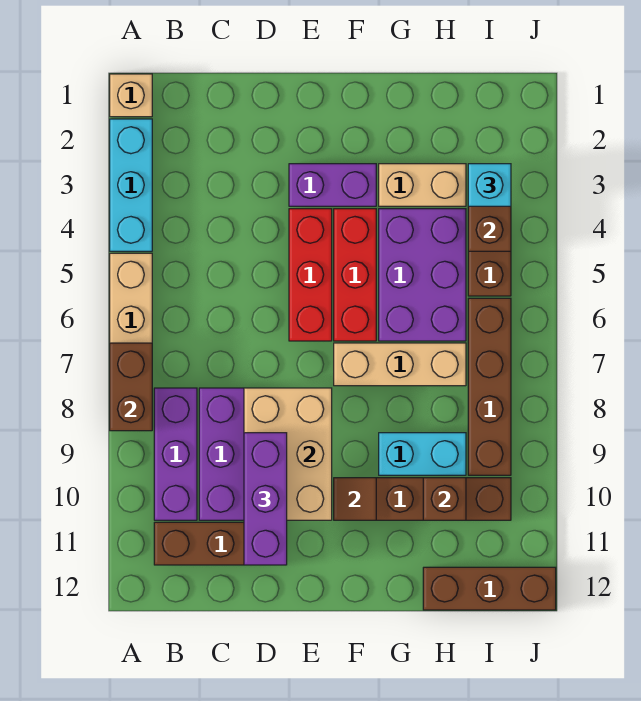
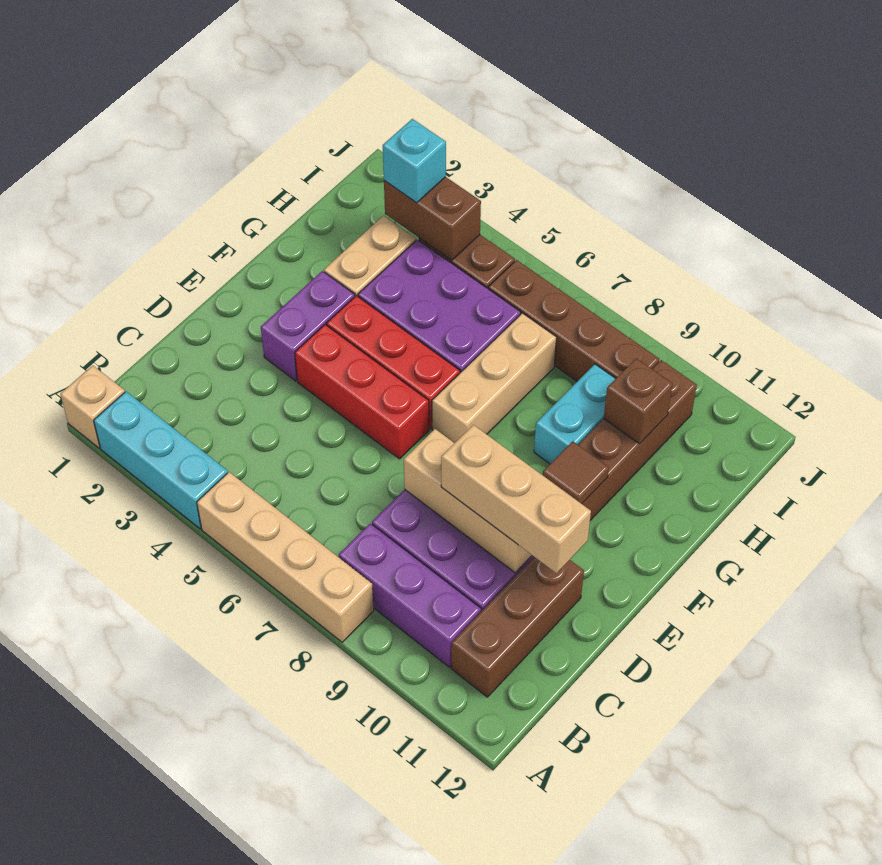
brown brick A7:A8 level 2 -> none
tan brick D8:E10 level 2 -> tan brick D8:D10 level 2
purple brick D9:D11 level 3 -> tan brick D9:D11 level 3
brown brick H12:J12 level 1 -> none

